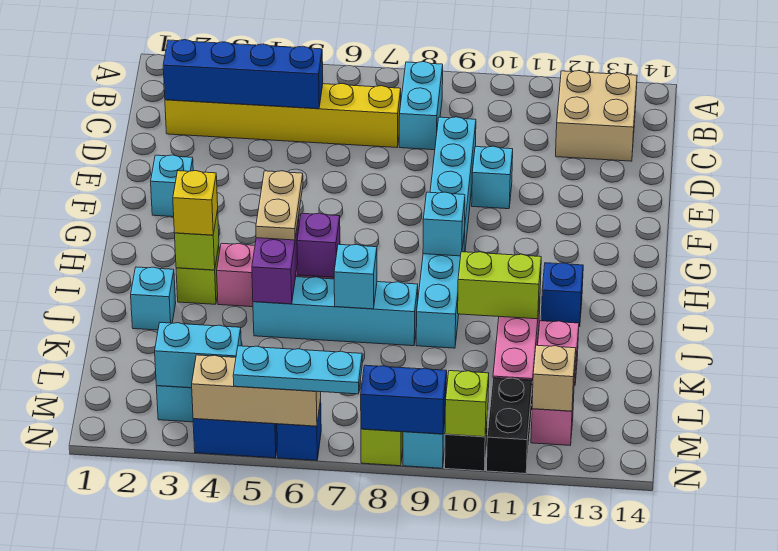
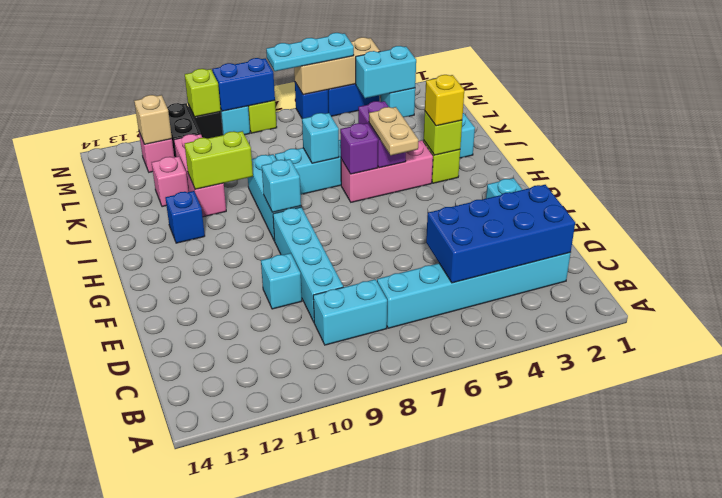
cyan brick B8:C8 level 1 -> cyan brick C8:C9 level 1
tan brick B12:C13 level 1 -> none
yellow brick C2:C7 level 1 -> cyan brick C2:C7 level 1
blue brick C2:C5 level 2 -> blue brick C2:D5 level 2

